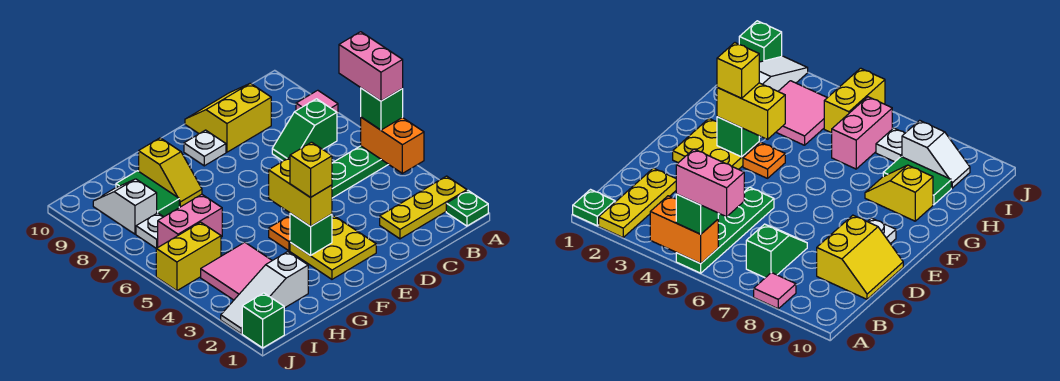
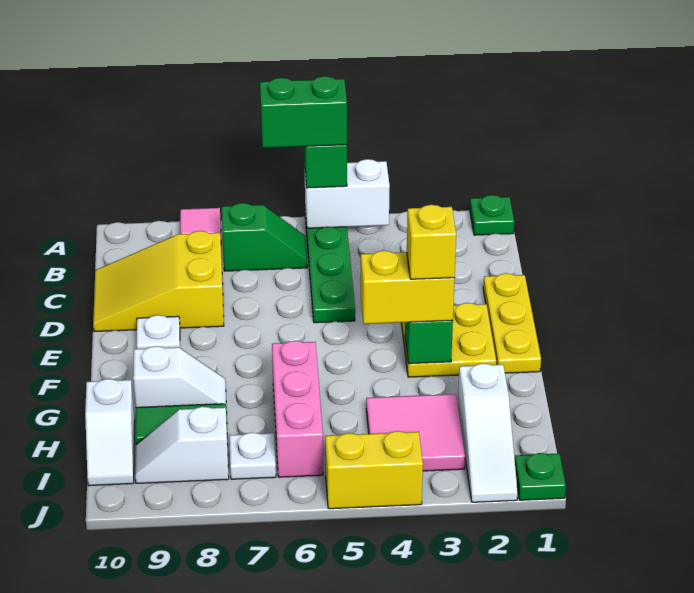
yellow plate A2:C2 level 1 -> yellow plate D1:F1 level 1
orange brick A4:A5 level 2 -> white brick A4:A5 level 2
pink brick A5:A6 level 4 -> green brick A5:A6 level 4
green slope B7:C7 level 1 top B -> green slope B6:B7 level 1 top 7
yellow slope C9:D10 level 1 top 9 -> yellow slope C8:D10 level 1 top 8
orange plate F4 level 1 -> none
yellow slope G8:G9 level 1 top 9 -> white slope G8:G9 level 1 top 9
pink brick H6:I6 level 1 -> pink brick G6:I6 level 1
none -> white slope H10:I10 level 1 top H
yellow brick I5:J5 level 1 -> yellow brick J4:J5 level 1
green brick J1 level 1 -> green plate J1 level 1

